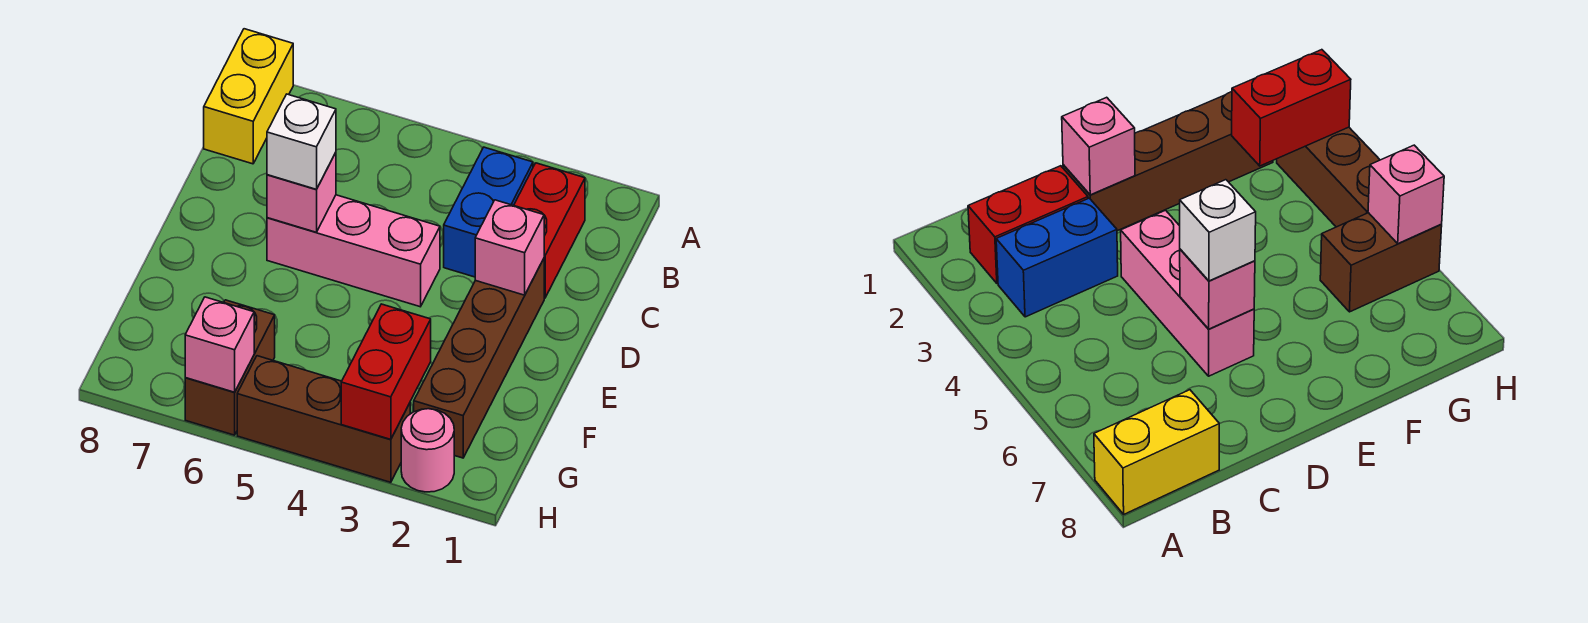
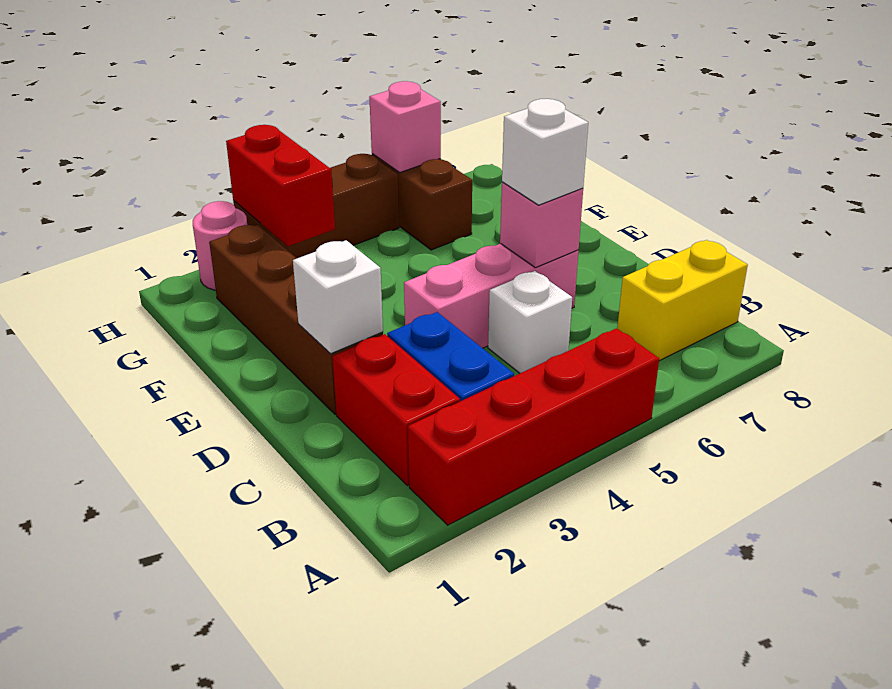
none -> red brick A2:A5 level 1
yellow brick A8:B8 level 1 -> yellow brick B7:B8 level 1
none -> white brick C5 level 1
pink brick D2 level 2 -> white brick D2 level 2

